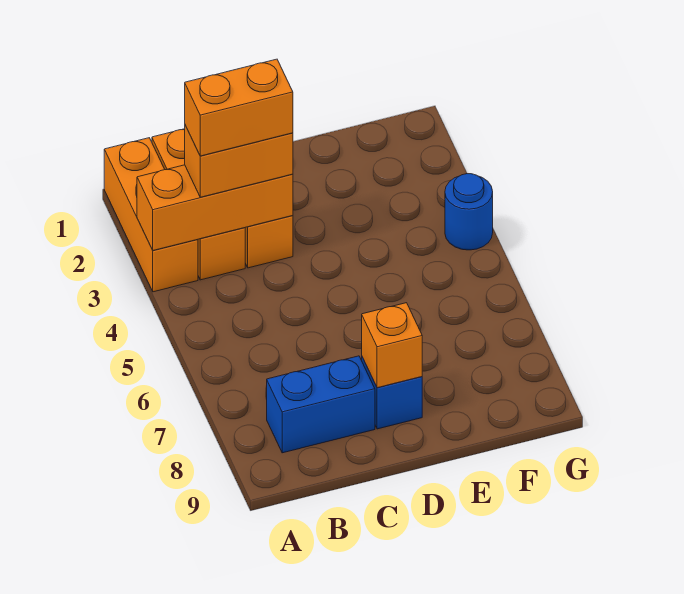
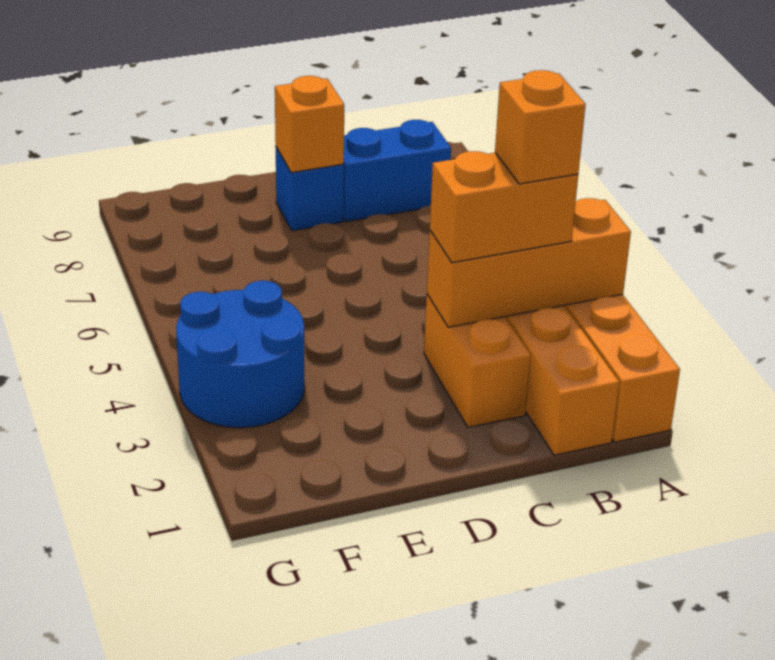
orange brick B3:C3 level 4 -> orange brick B3 level 4
blue round brick G4 level 1 -> blue round brick F3:G4 level 1

